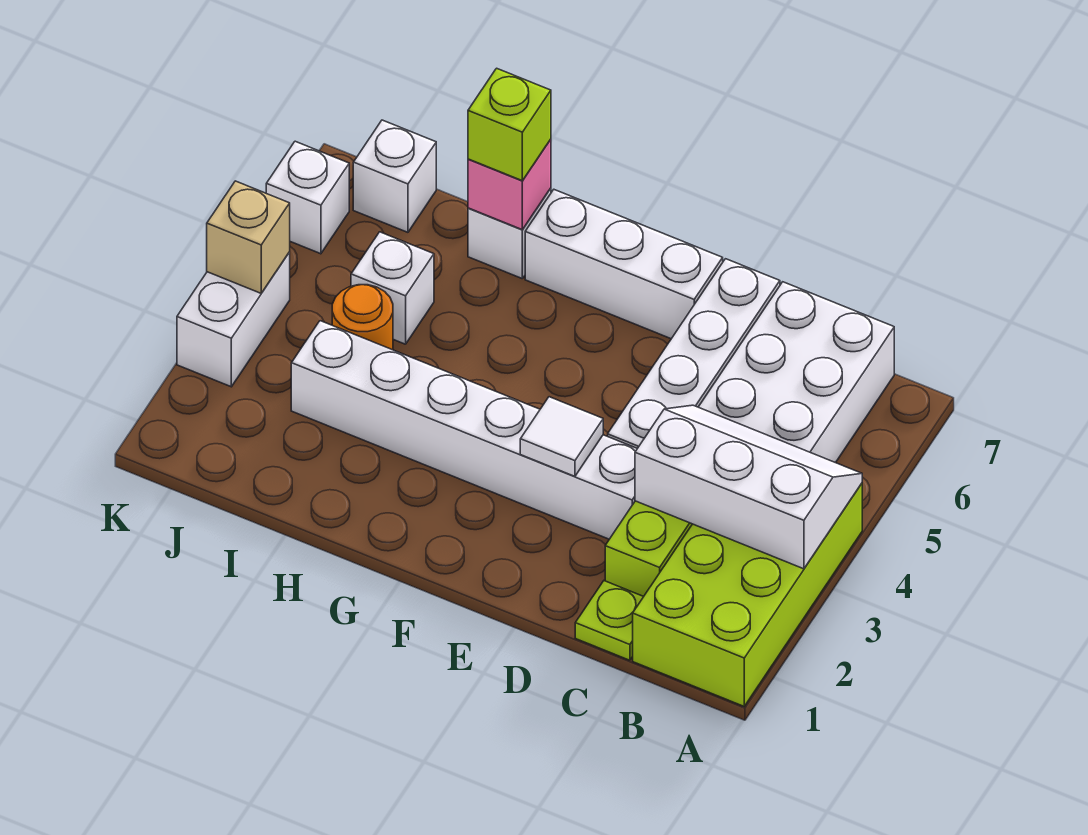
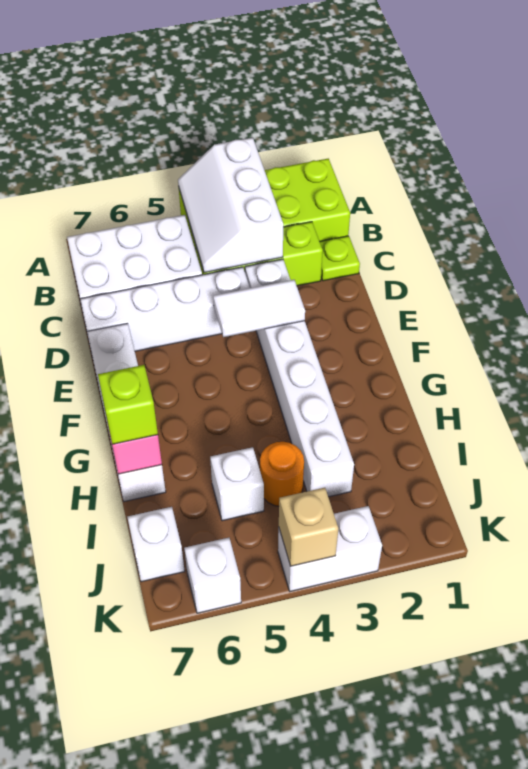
white tile E3 level 2 -> white tile E3:E4 level 2

